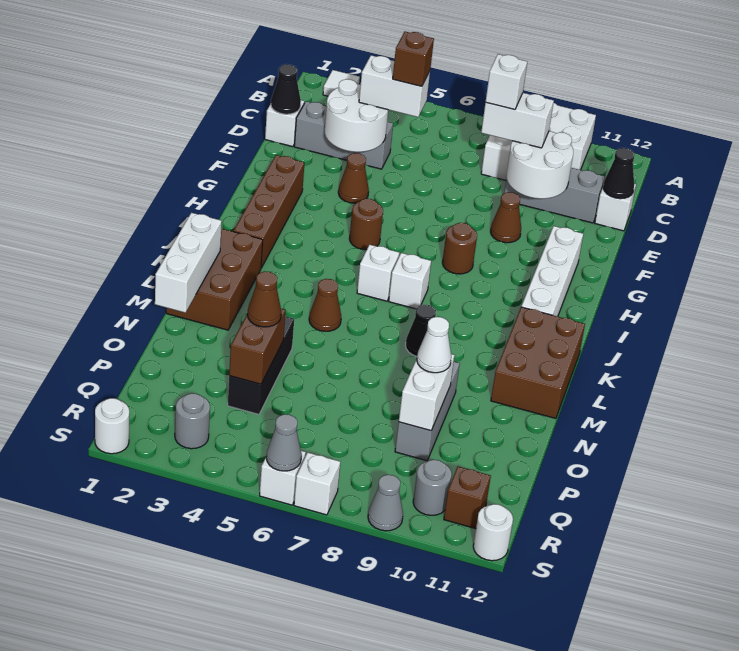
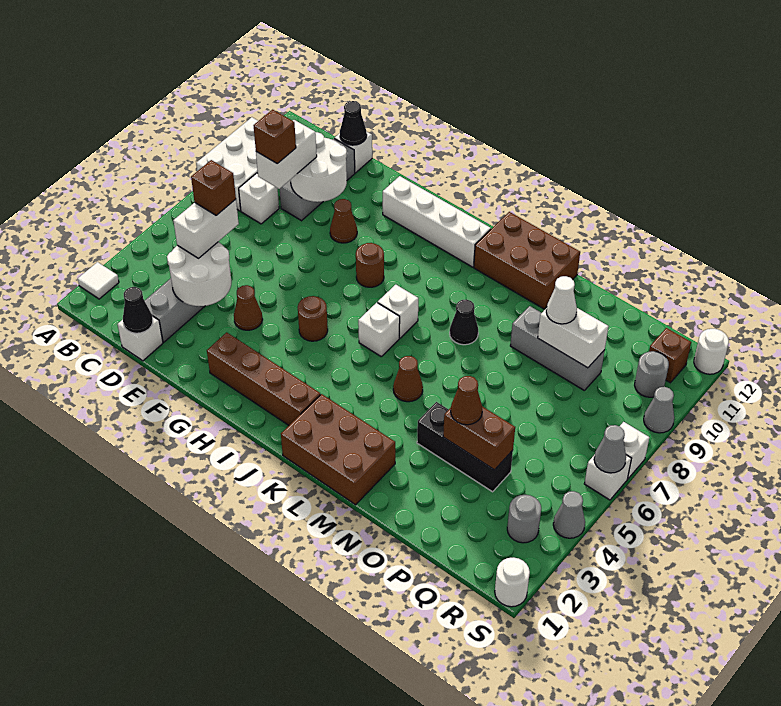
white brick D8 level 4 -> brown brick D8 level 4
white brick L1:N1 level 2 -> none
none -> grey cone S4 level 1

